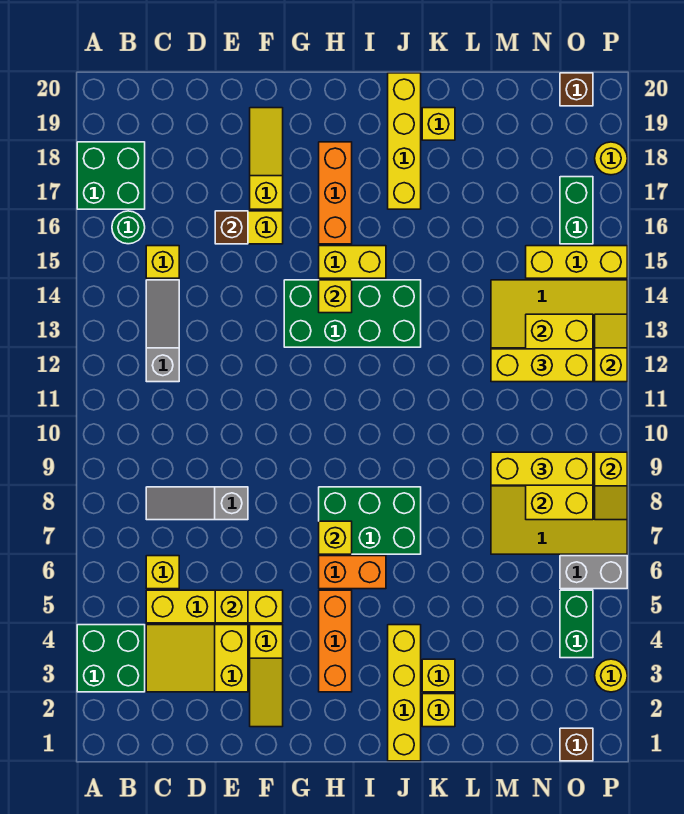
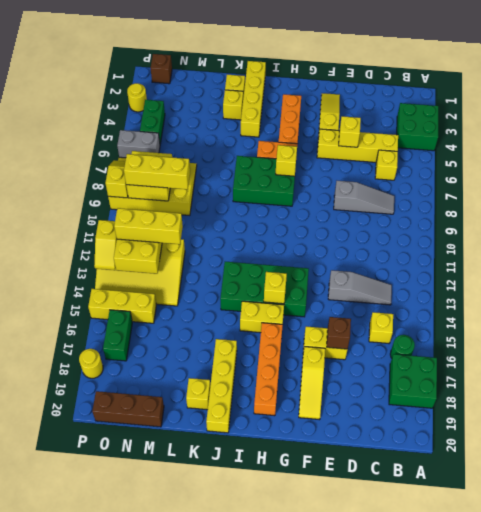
yellow slope C3:E4 level 1 top E -> none
grey slope C12:C14 level 1 top 12 -> grey slope C13:E13 level 1 top E
orange brick H16:H18 level 1 -> orange brick H16:H19 level 1
brown brick O20 level 1 -> brown brick M20:O20 level 1

